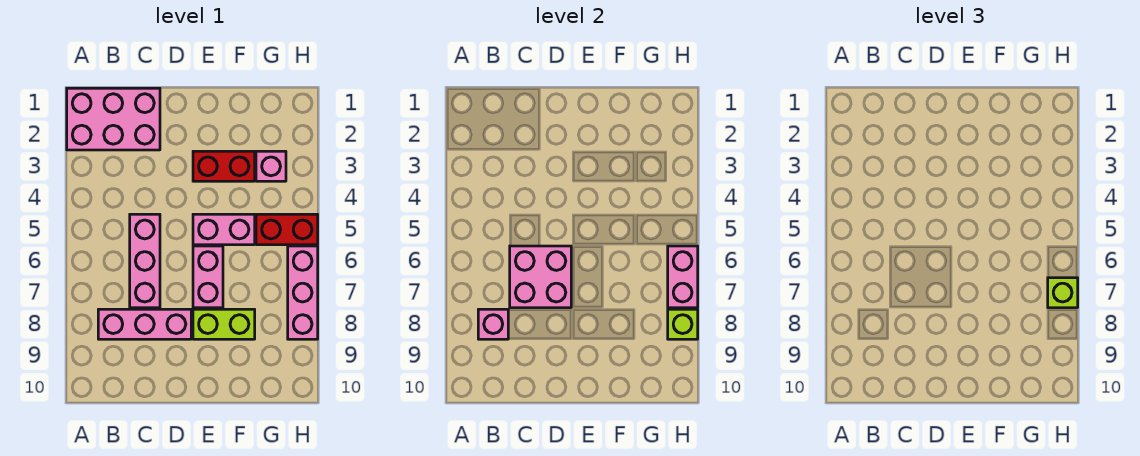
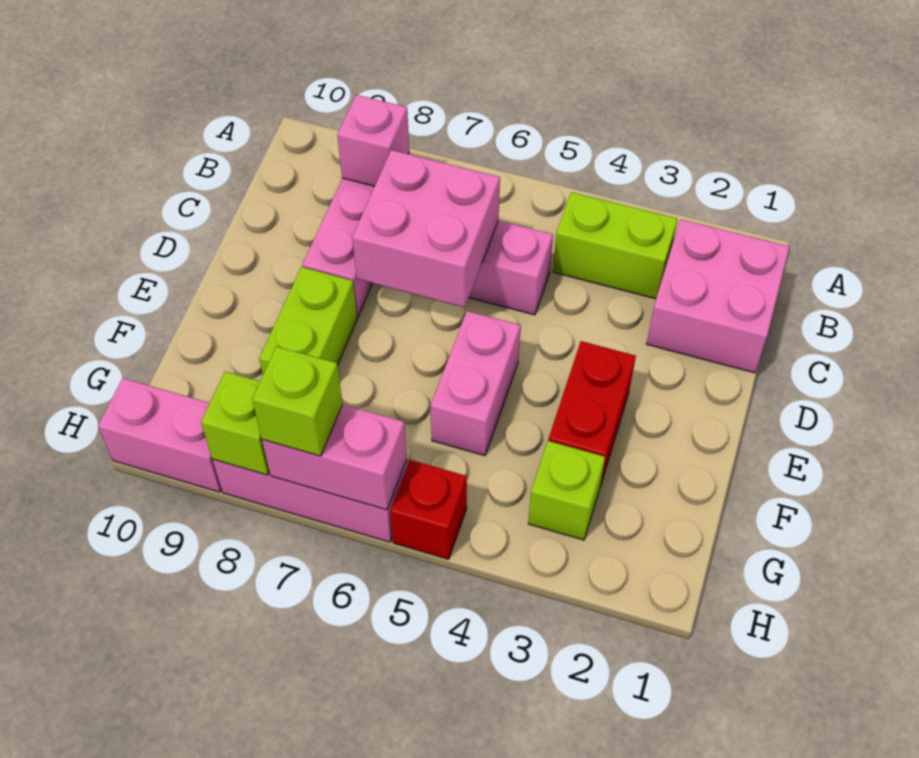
pink brick A1:C2 level 1 -> pink brick B1:C2 level 1
none -> lime brick B3:B4 level 1
pink brick E6:E7 level 1 -> pink brick H9:H10 level 1
pink brick G3 level 1 -> lime brick G3 level 1
red brick G5:H5 level 1 -> red brick H5 level 1

